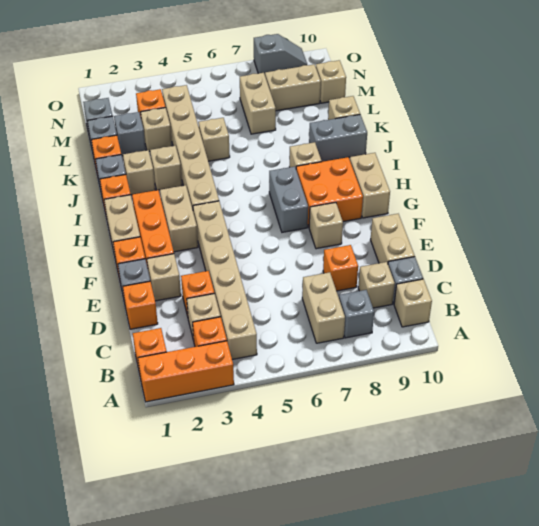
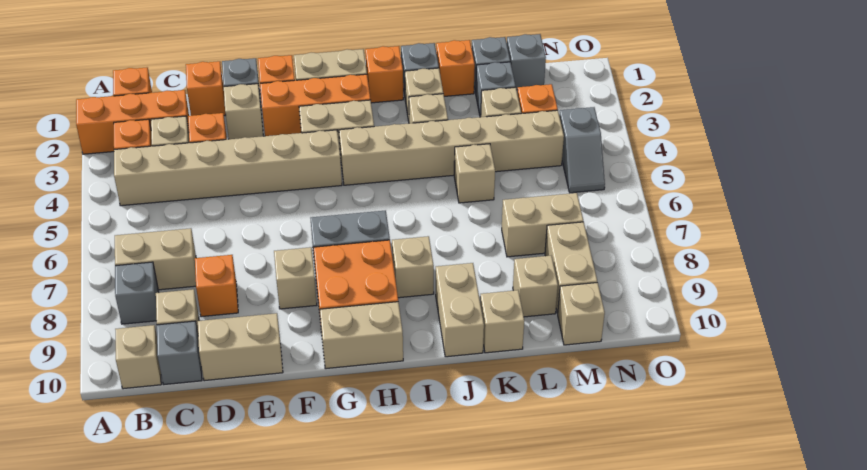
orange brick A1:A3 level 1 -> orange brick A2:C2 level 1
grey brick J9:J10 level 1 -> tan brick J9:J10 level 1
none -> tan brick L9 level 1
grey slope O8:O9 level 1 top 8 -> grey slope N4:N5 level 1 top 4

